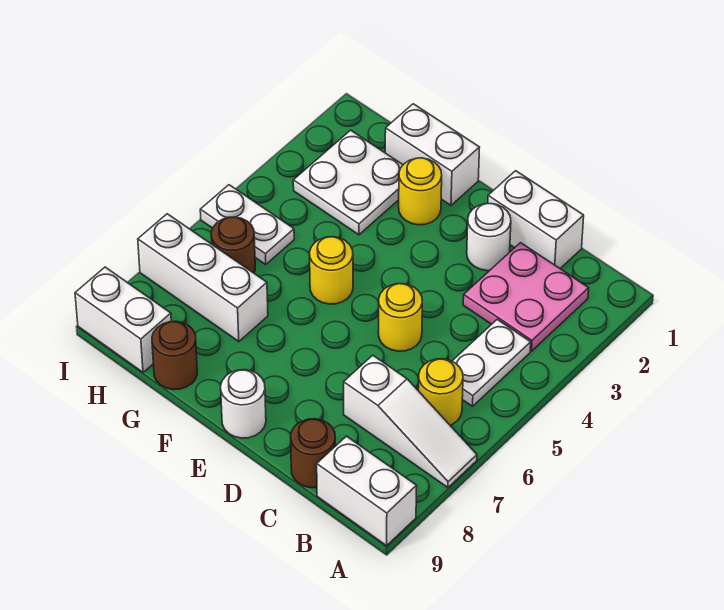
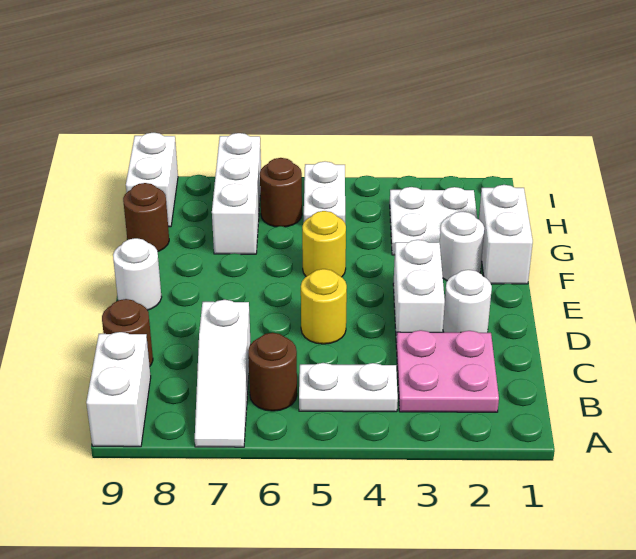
yellow round brick B6 level 1 -> brown round brick B6 level 1
white brick C1:D1 level 1 -> white brick D3:E3 level 1
yellow round brick F2 level 1 -> white round brick F2 level 1

